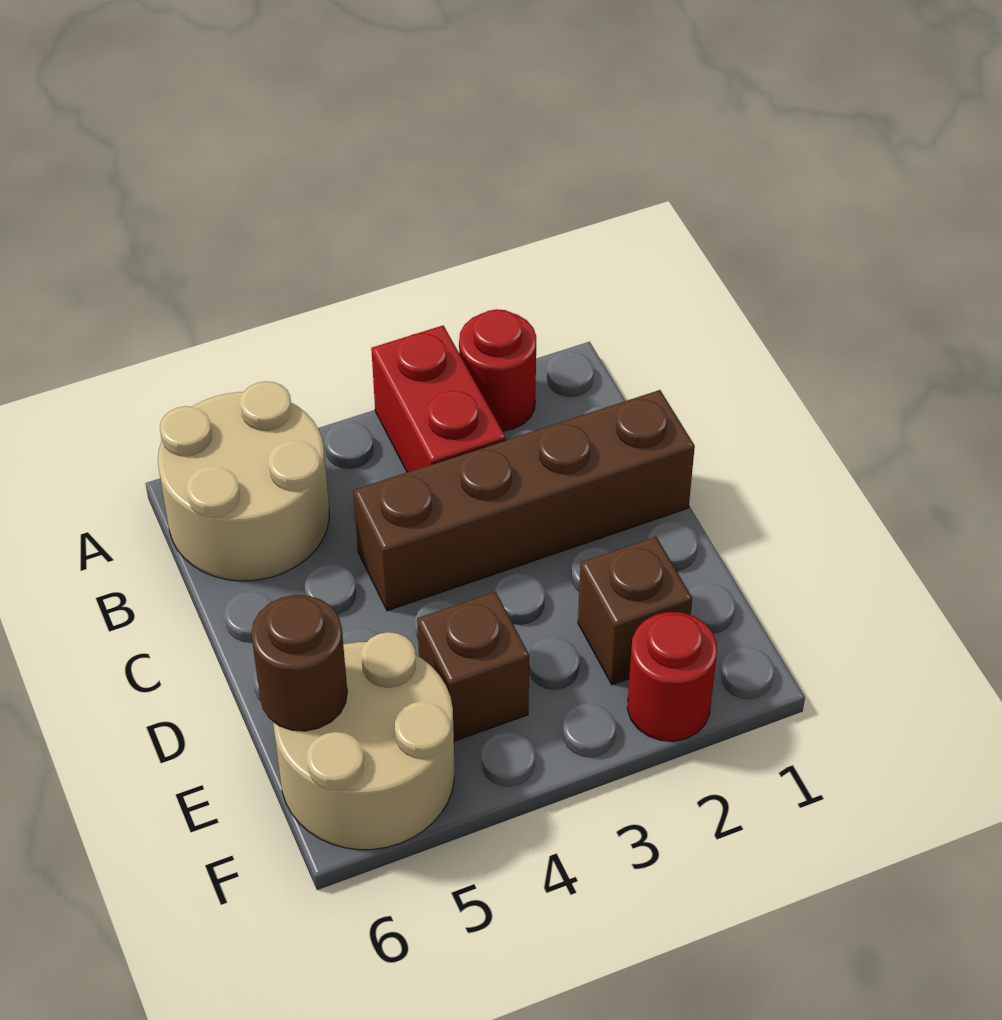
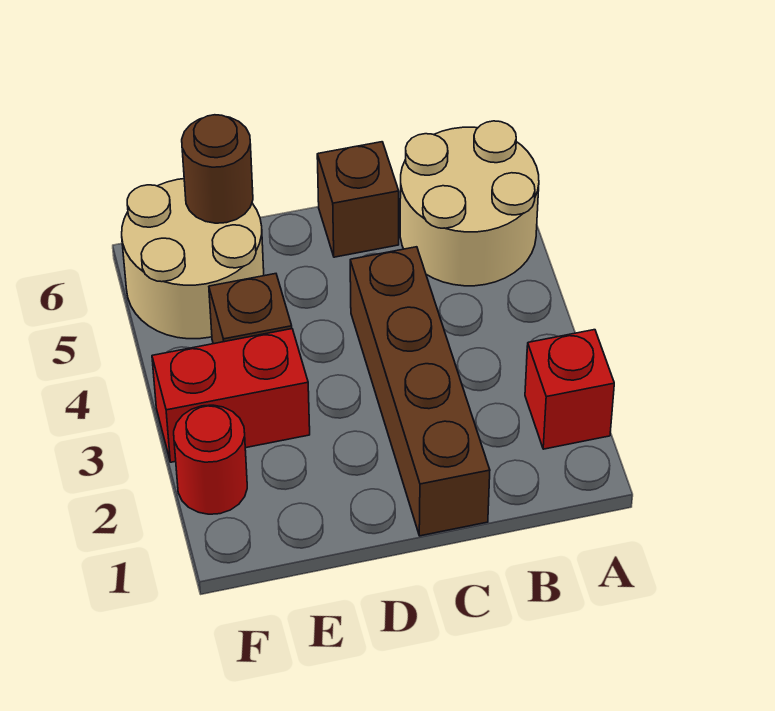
red round brick A2 level 1 -> red brick A2 level 1
red brick A3:B3 level 1 -> red brick E3:F3 level 1
brown brick E2 level 1 -> brown brick C6 level 1

